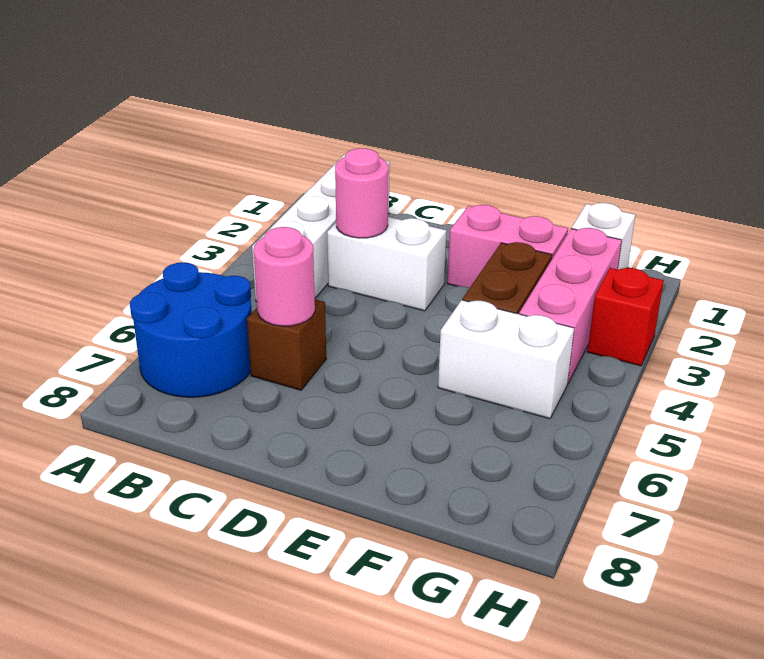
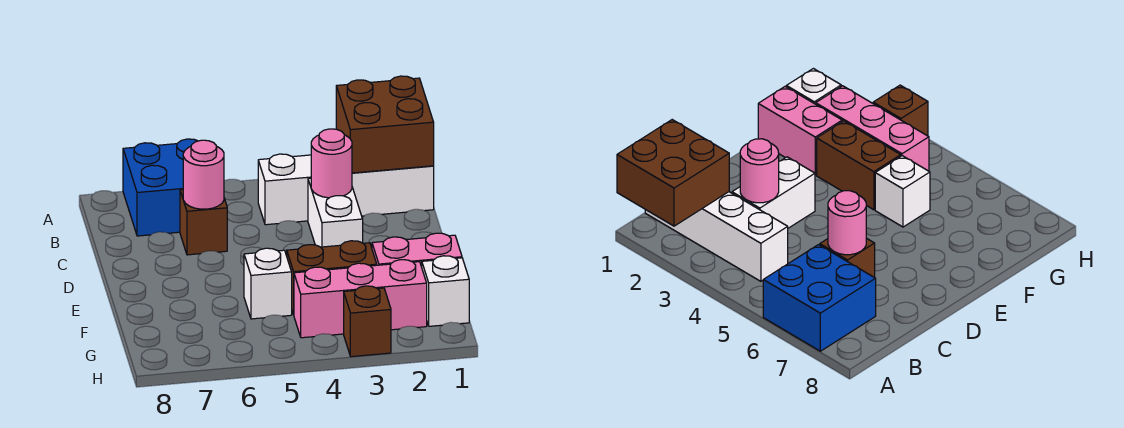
none -> brown brick A1:B2 level 2
blue round brick A6:B7 level 1 -> blue brick A6:B7 level 1
pink brick E2:F2 level 1 -> pink brick F1:F2 level 1
white brick F5:G5 level 1 -> white brick F5 level 1
red brick H3 level 1 -> brown brick H3 level 1

